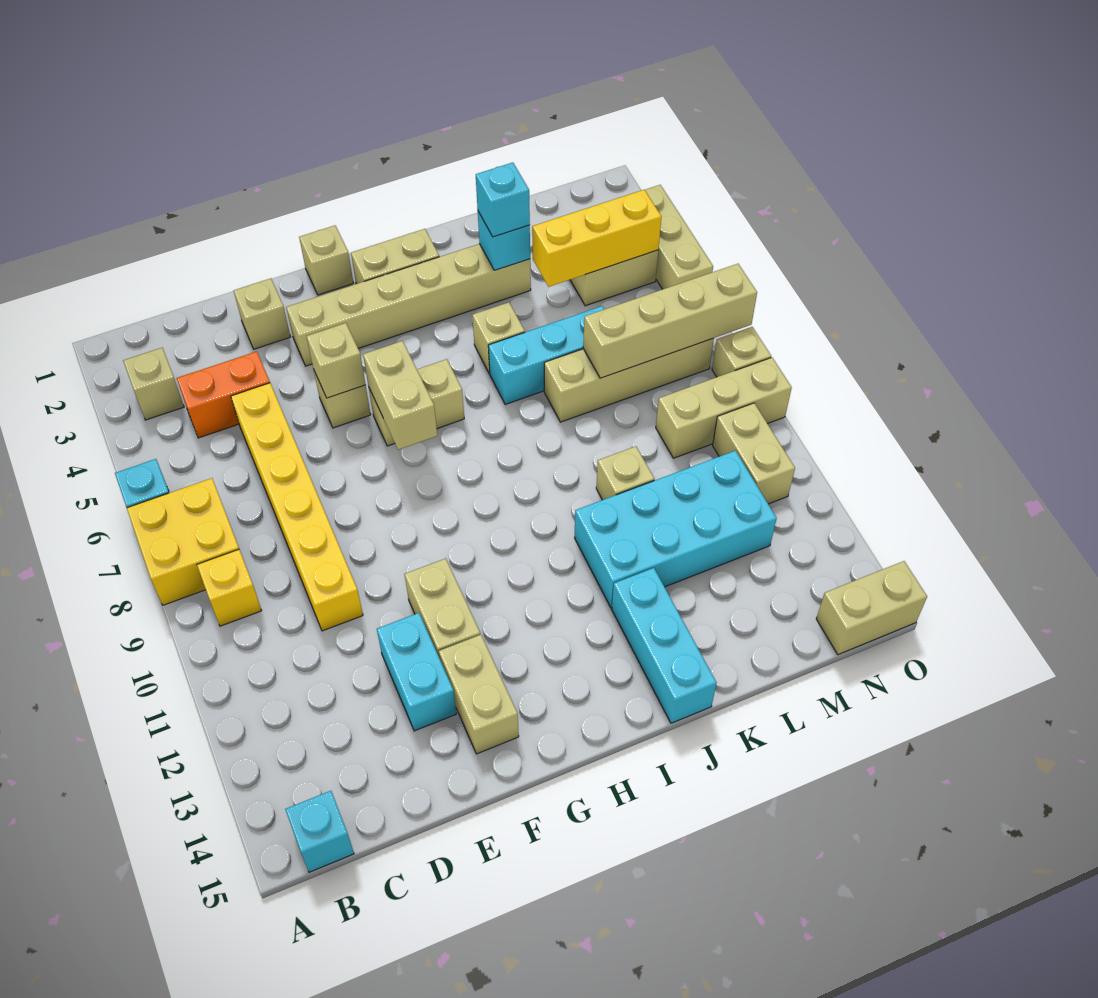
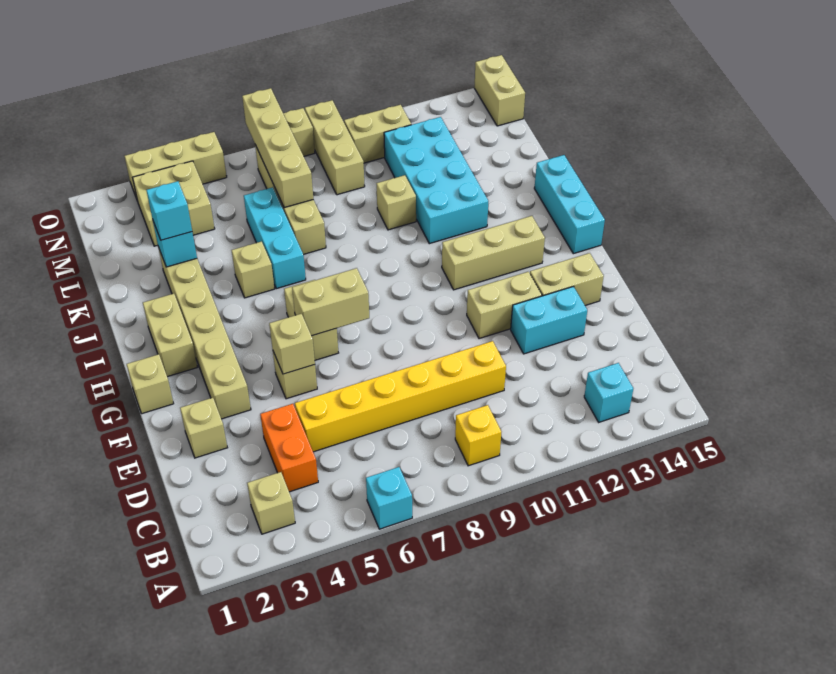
yellow brick A7:B8 level 1 -> none
cyan brick B15 level 1 -> cyan brick B13 level 1
none -> tan brick H11:H13 level 1
cyan brick J13:J15 level 1 -> cyan brick H15:J15 level 1
yellow brick L4:N4 level 2 -> none

